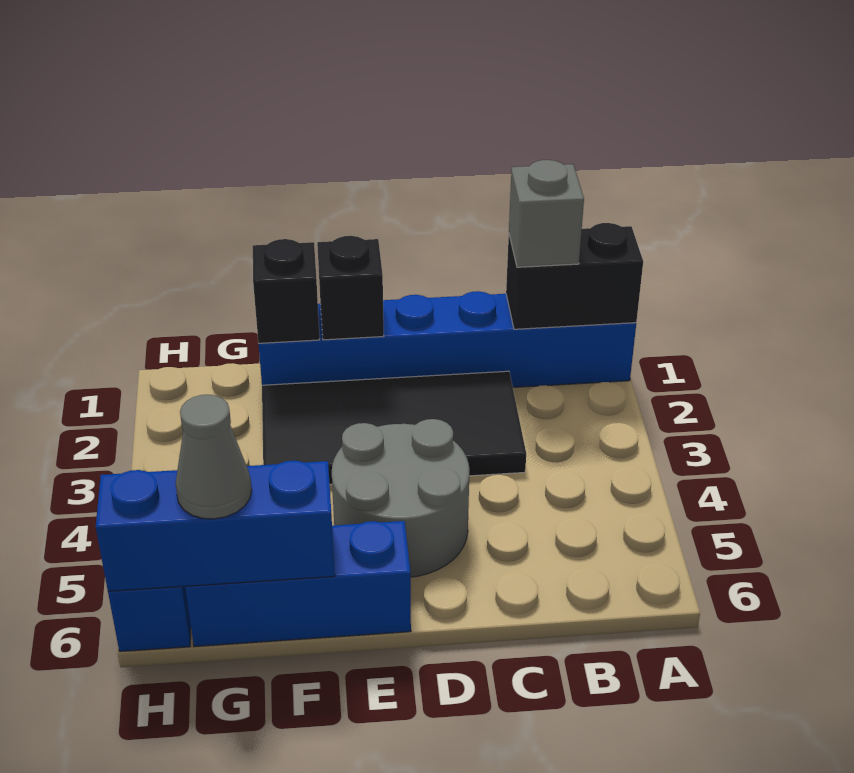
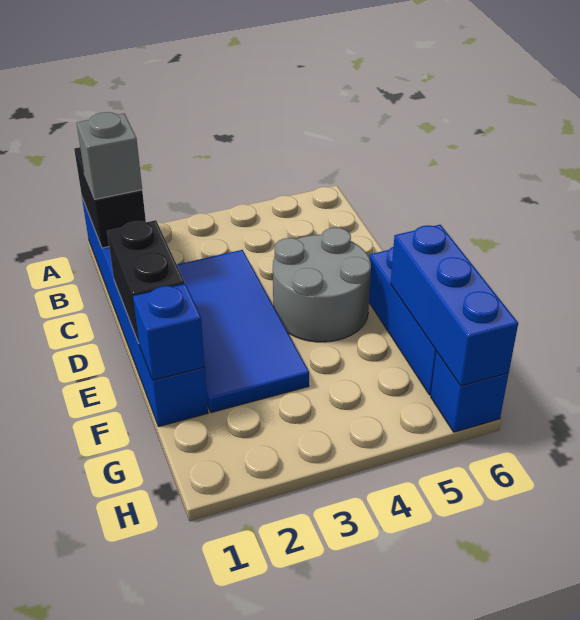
black tile C2:F3 level 1 -> blue tile C2:F3 level 1
black brick E1 level 2 -> black brick D1:E1 level 2
black brick F1 level 2 -> blue brick F1 level 2
grey cone G6 level 3 -> none

